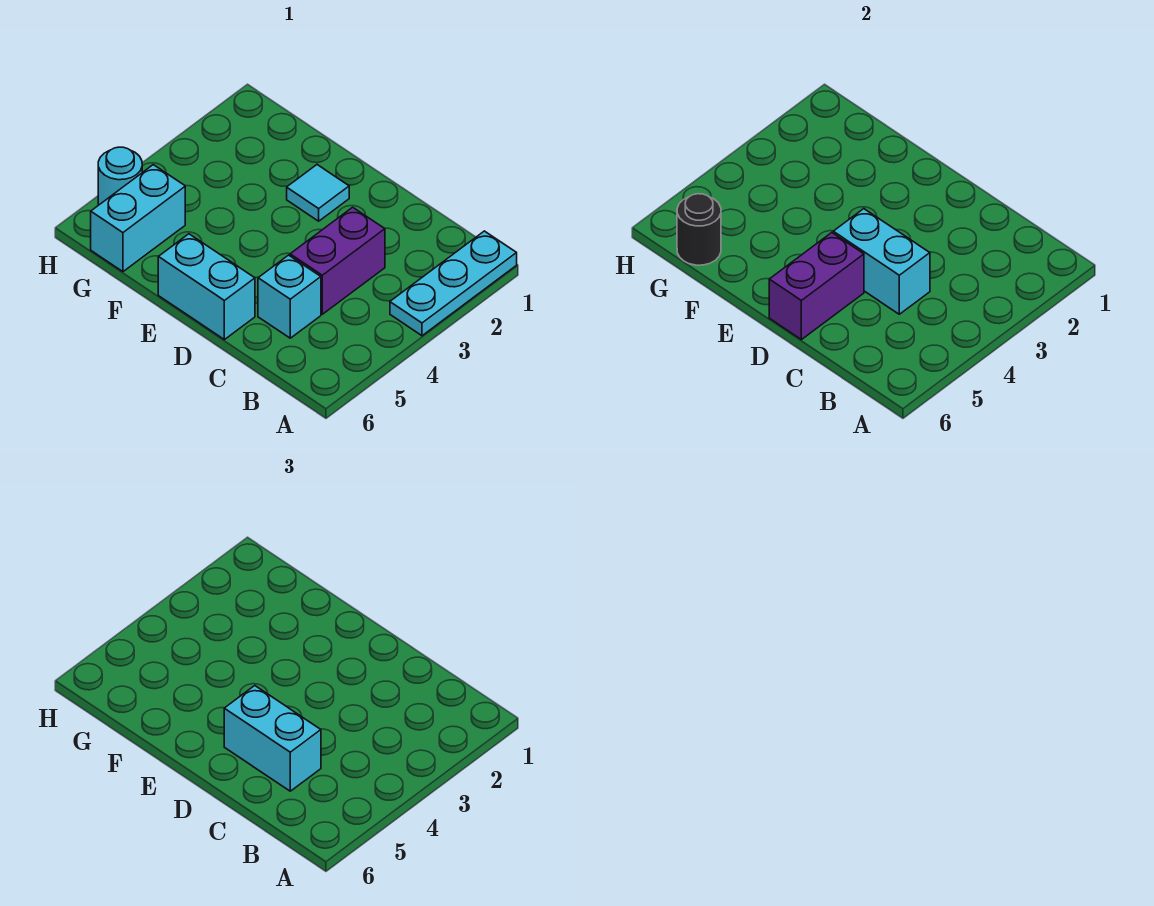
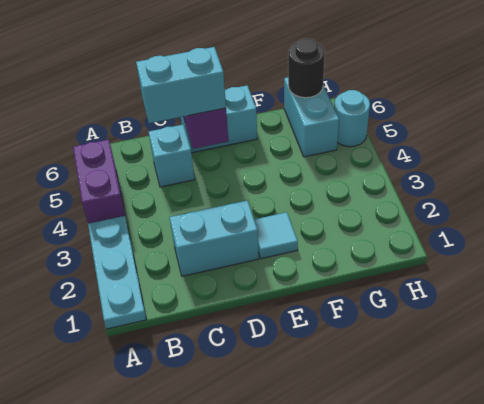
purple brick C3:C4 level 1 -> purple brick A4:A5 level 1
cyan brick C4:D4 level 2 -> cyan brick C2:D2 level 1

